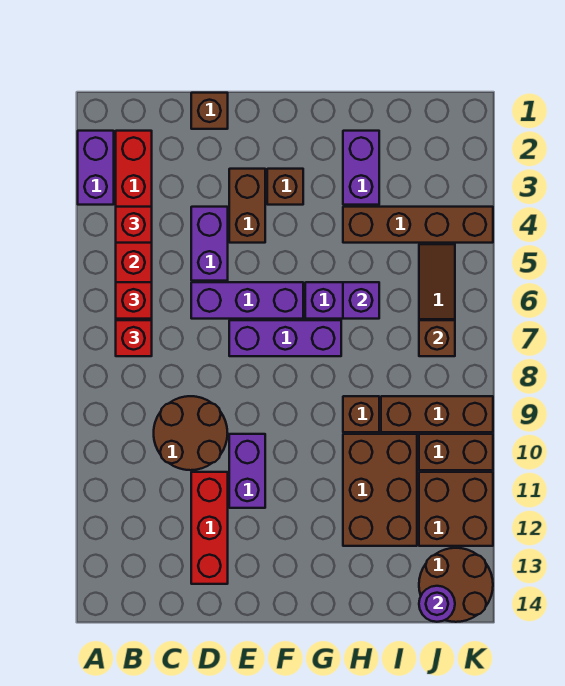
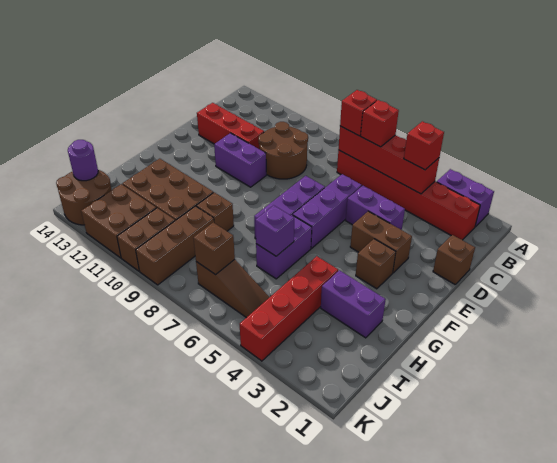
brown brick H4:K4 level 1 -> red brick H4:K4 level 1

